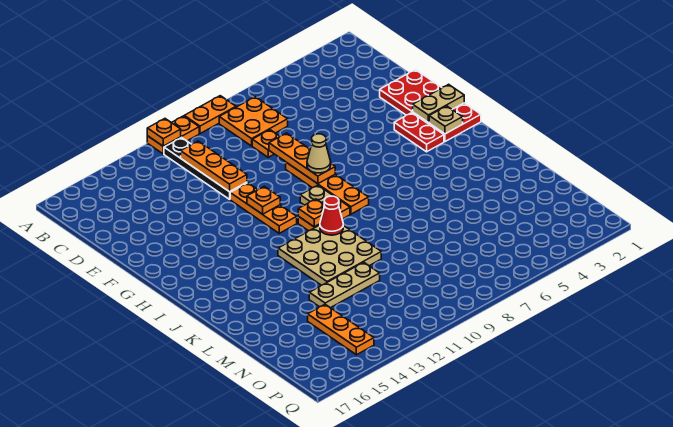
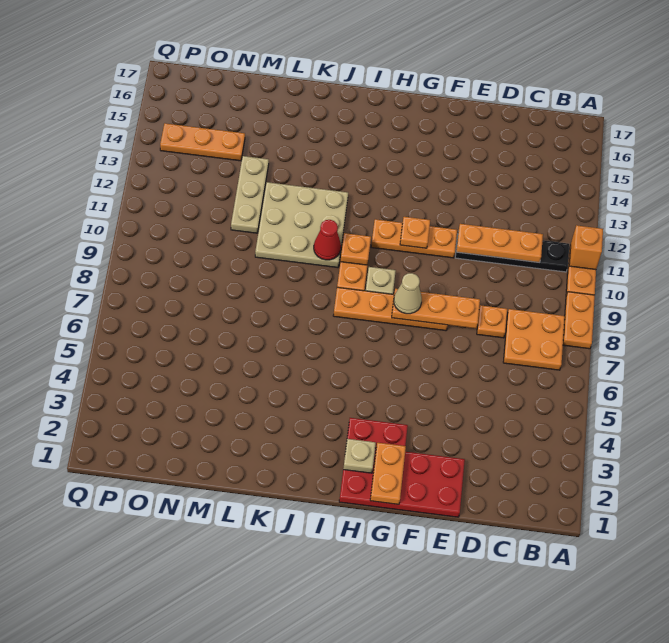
orange plate A11 level 2 -> orange brick A11 level 2
tan plate G1:G2 level 2 -> orange plate G1:G2 level 2

